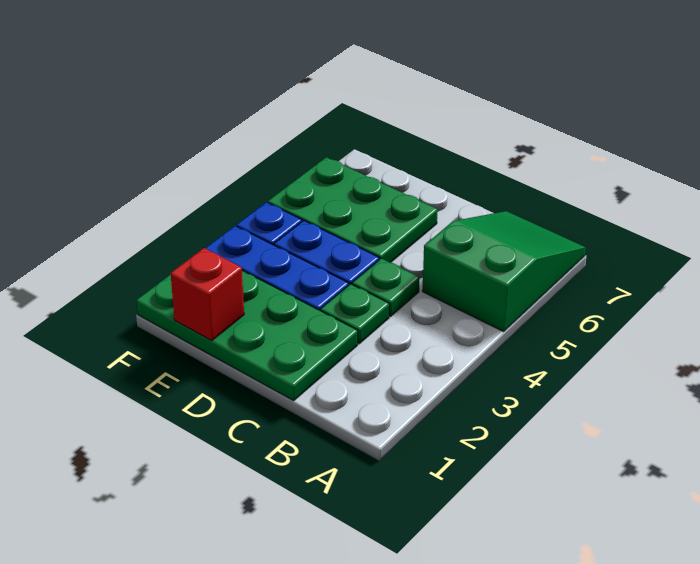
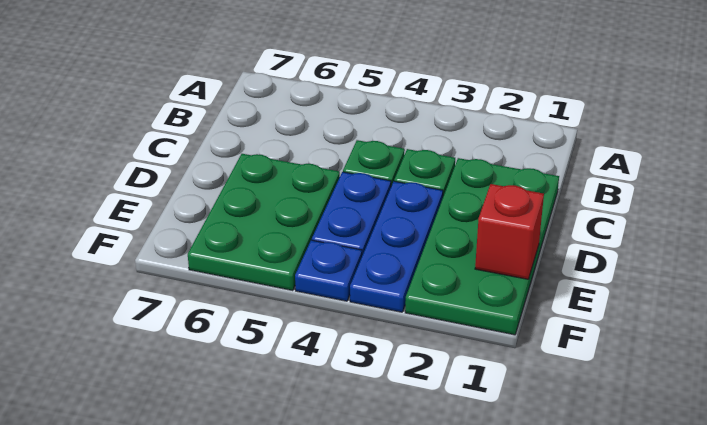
green slope A5:B7 level 1 top 5 -> none

